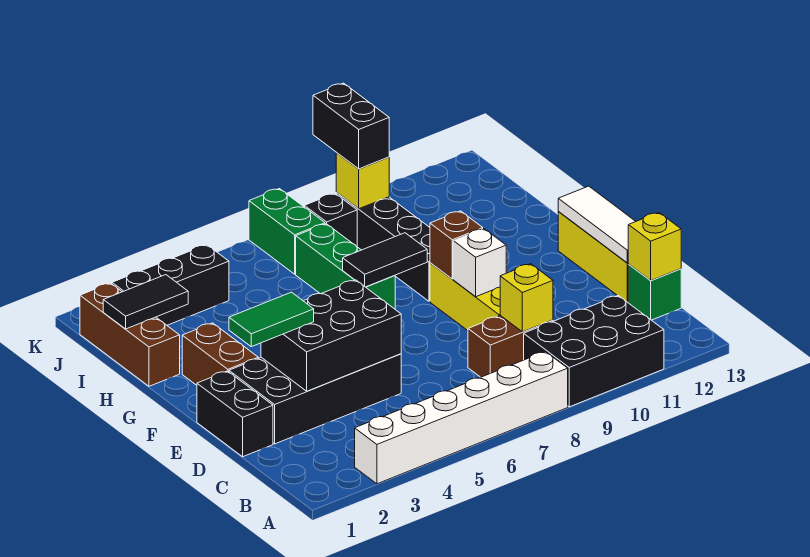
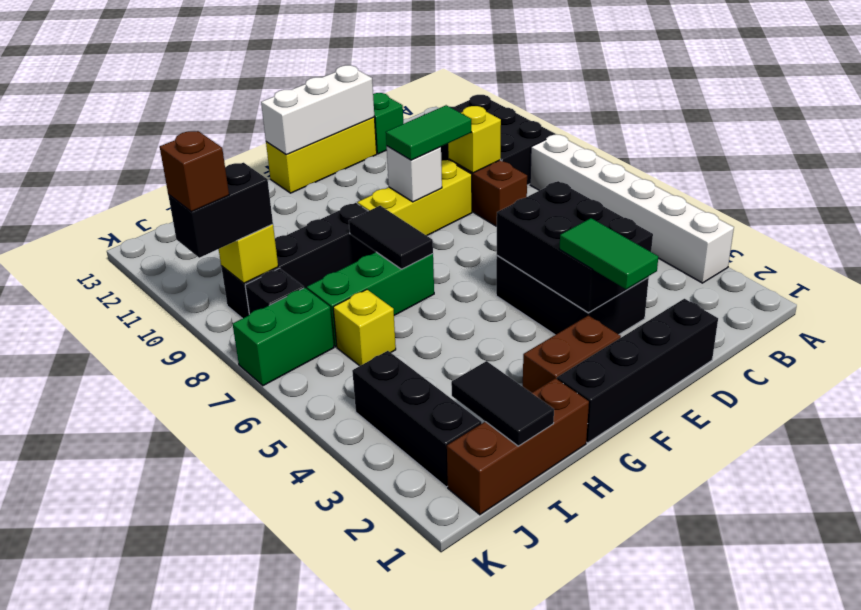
yellow brick C13 level 2 -> yellow brick I6 level 1
black brick D1:E1 level 1 -> black brick D1:G1 level 1
black brick D2:E5 level 1 -> black brick D3:E5 level 1
none -> green tile D9:E9 level 3
white tile D13:F13 level 2 -> white brick D13:F13 level 2
brown brick F9 level 2 -> brown brick K9 level 4

